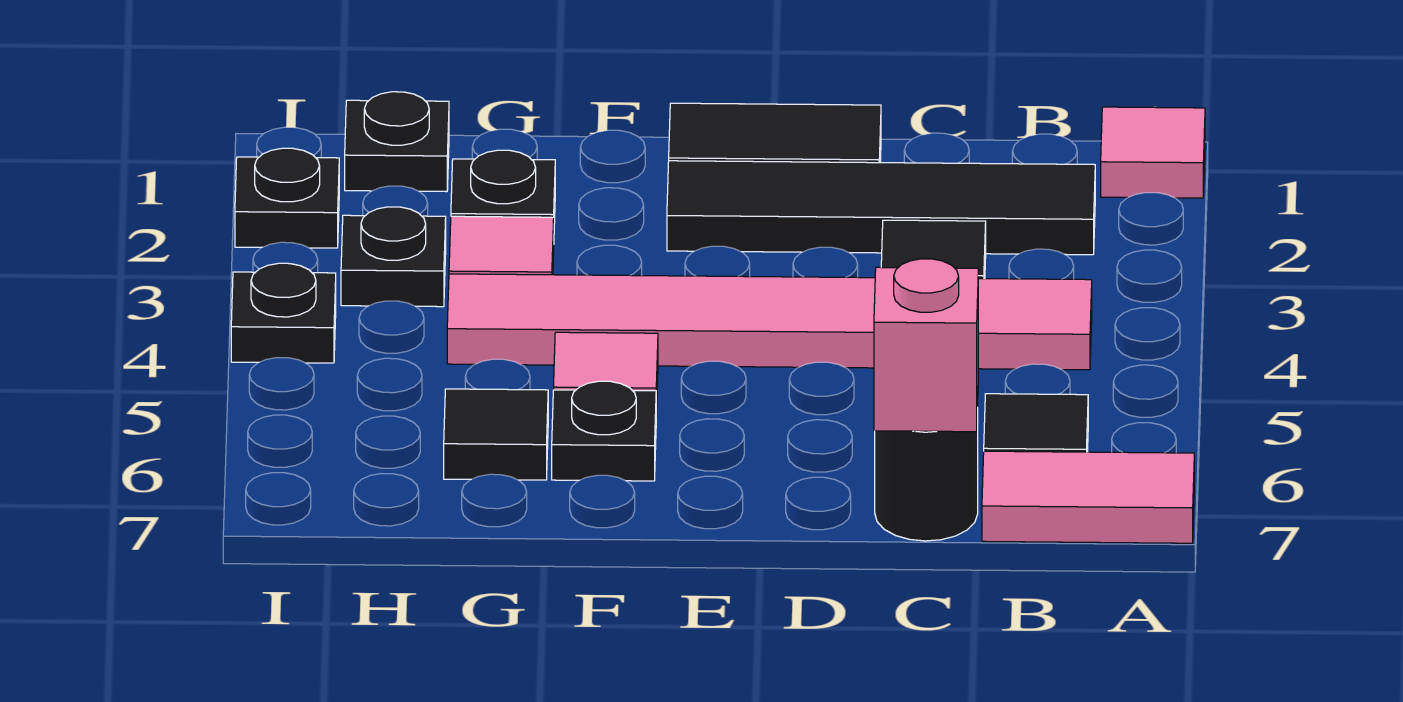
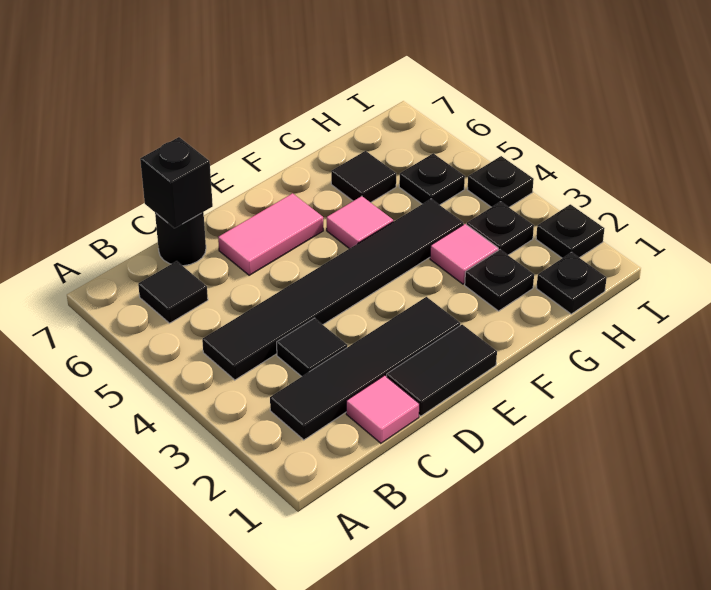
pink tile A1 level 1 -> pink tile C1 level 1
pink tile A7:B7 level 1 -> pink tile D6:E6 level 1
pink tile B4:G4 level 1 -> black tile B4:G4 level 1
pink brick C7 level 2 -> black brick C7 level 2
black plate F6 level 1 -> black plate H5 level 1

